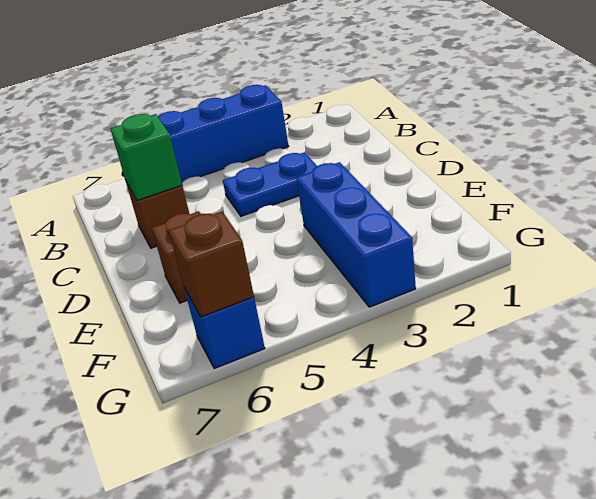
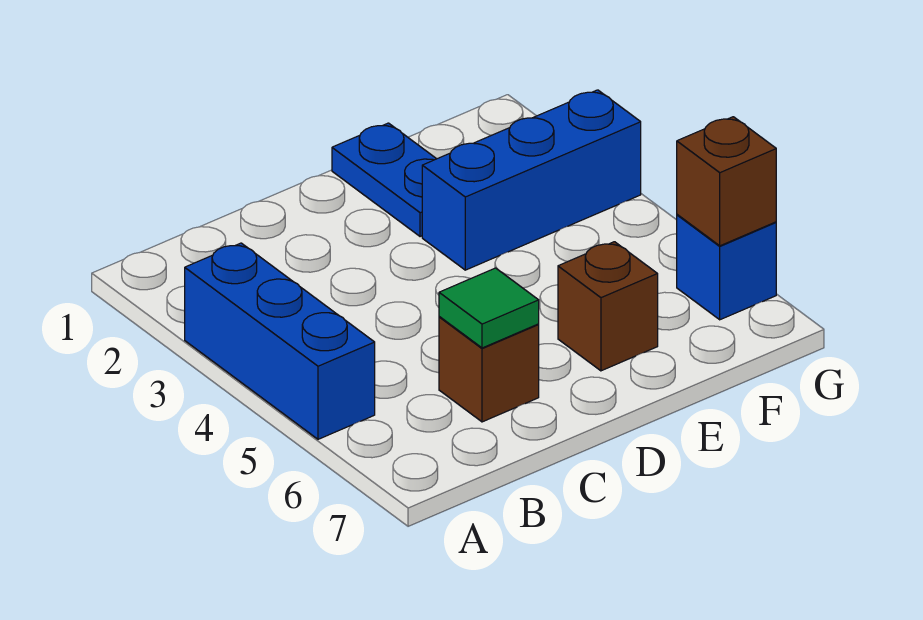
blue plate C3:C4 level 1 -> blue plate E1:E2 level 1
green brick C6 level 2 -> green tile C6 level 2

